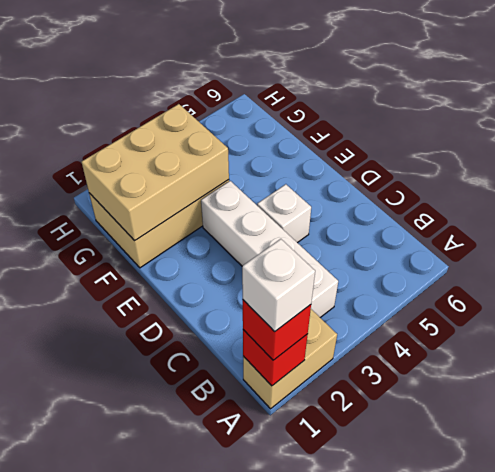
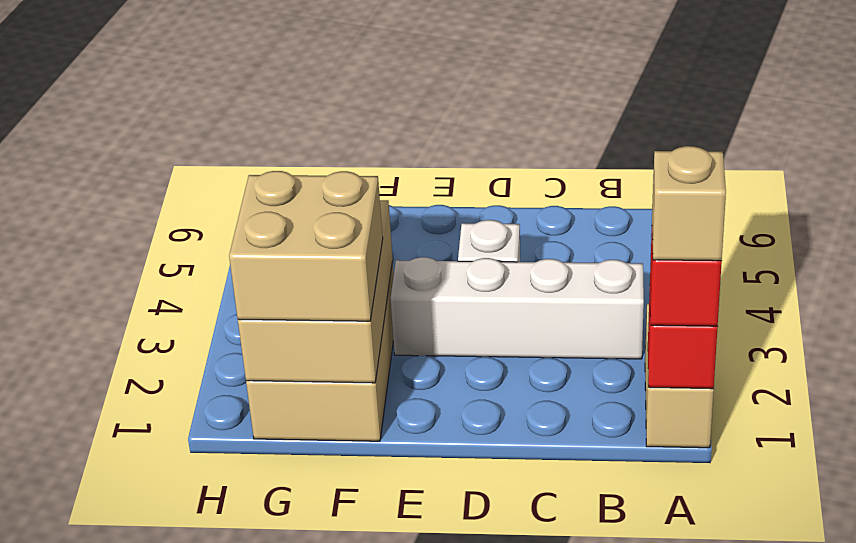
white brick A1 level 4 -> tan brick A1 level 4
none -> tan brick F1:G2 level 3

